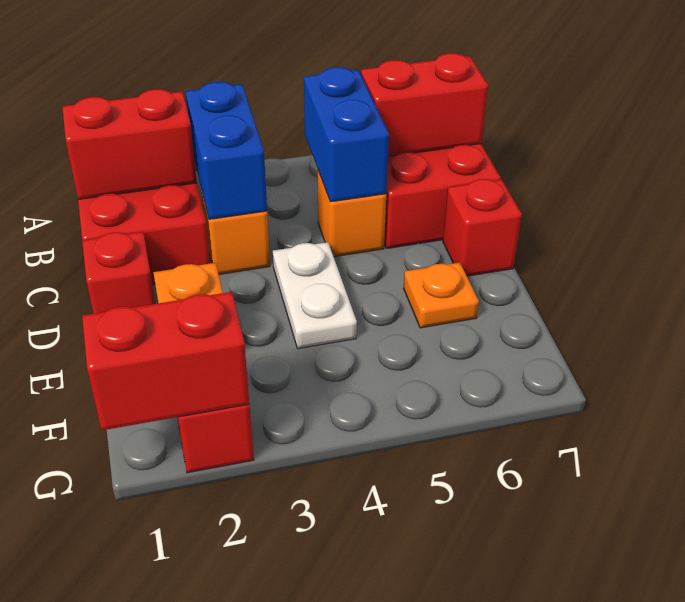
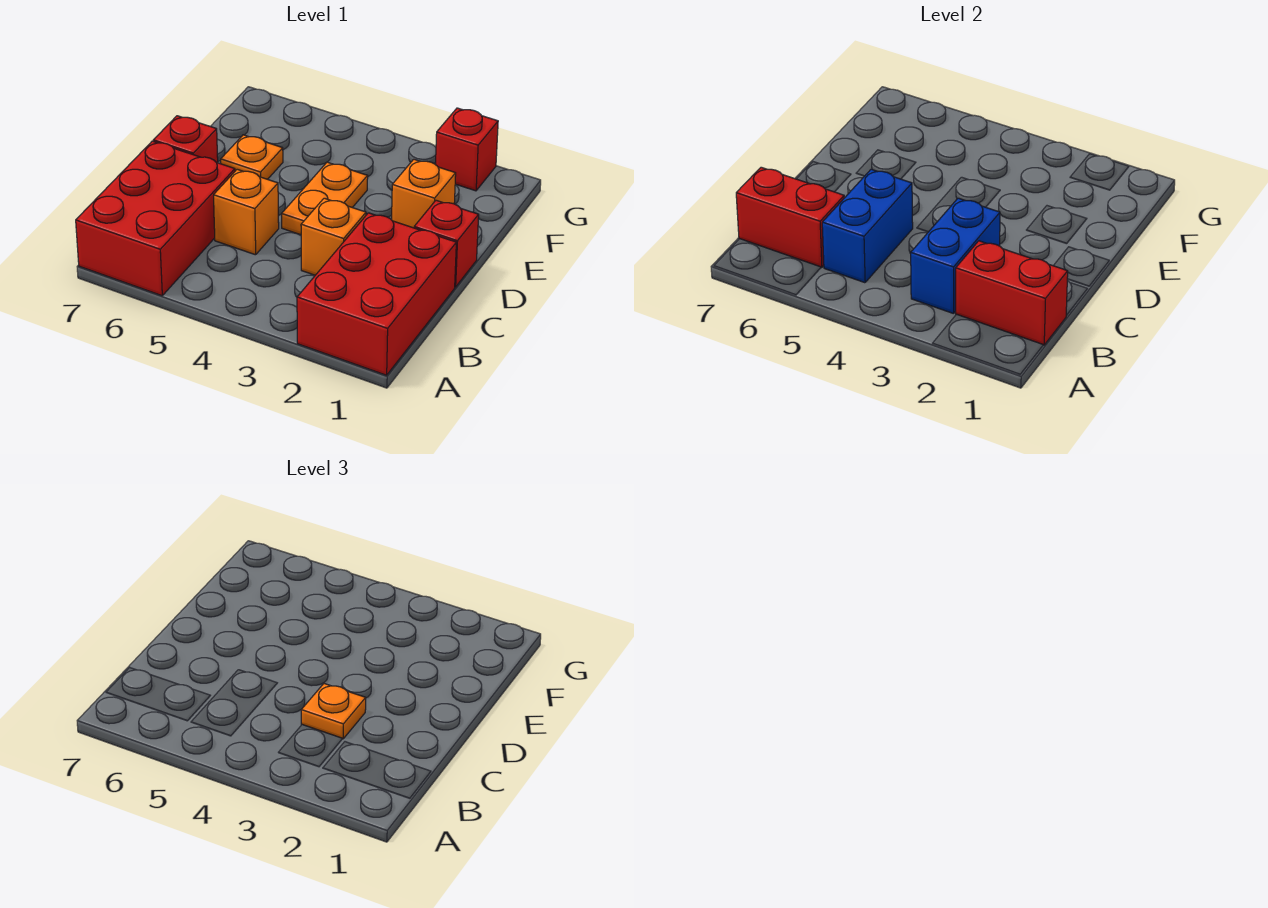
none -> orange plate C3 level 3
white plate D4:E4 level 1 -> orange plate D4:E4 level 1
red brick G1:G2 level 2 -> none

